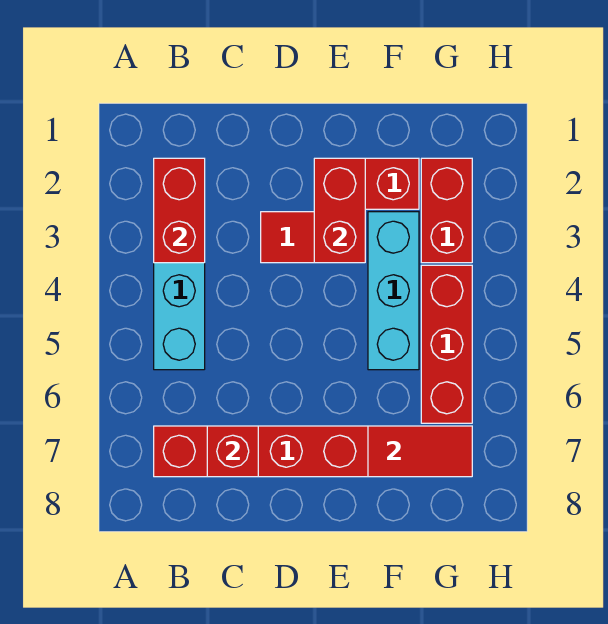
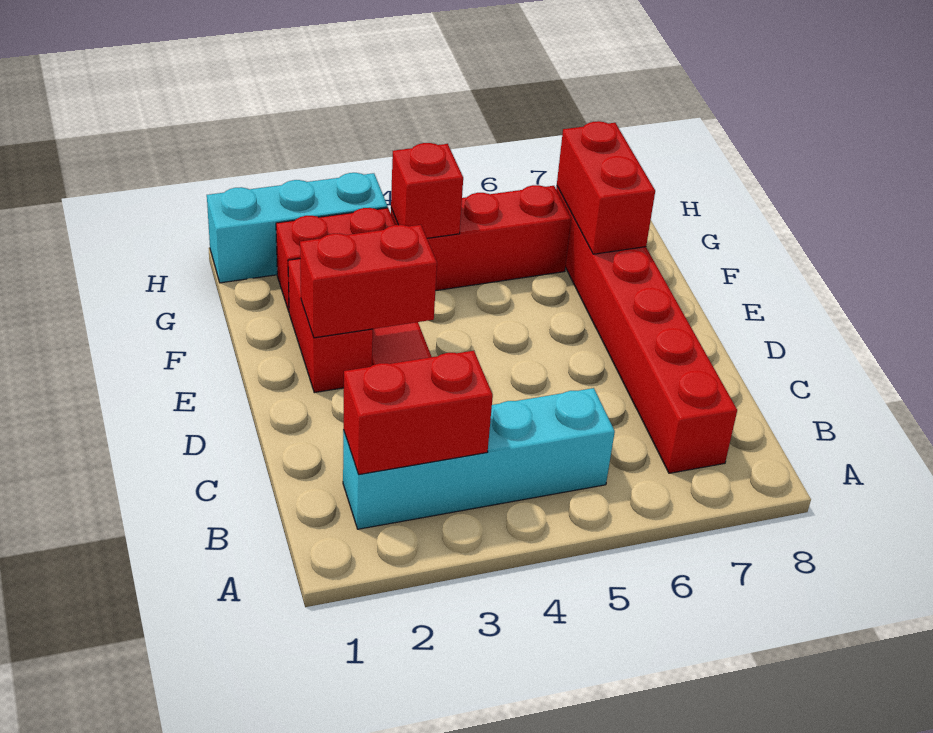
red brick C7 level 2 -> red brick G4 level 2
cyan brick F3:F5 level 1 -> cyan brick H1:H3 level 1
red tile F7:G7 level 2 -> red brick F7:G7 level 2

